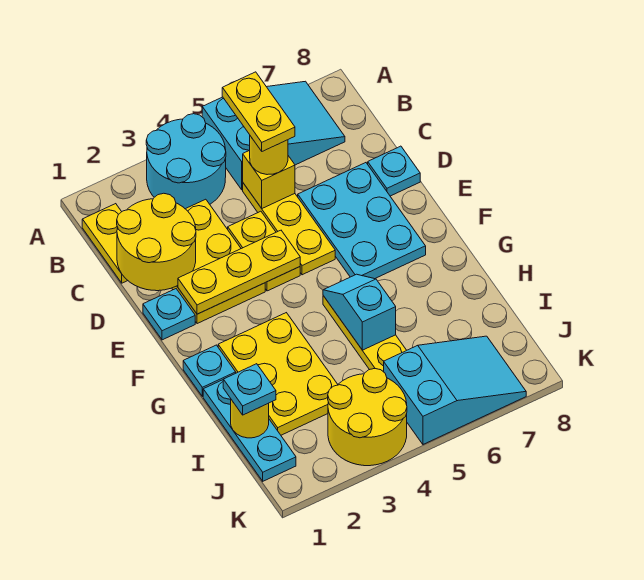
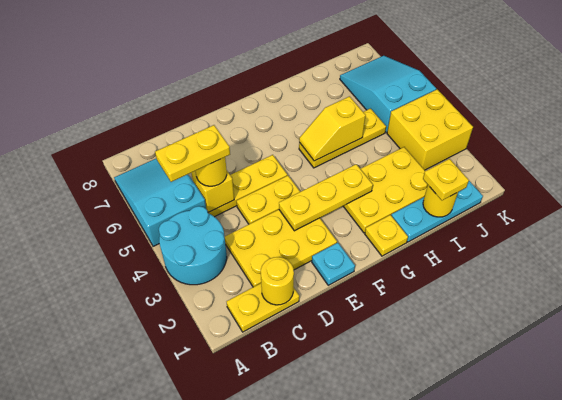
yellow round brick C1:D2 level 2 -> yellow round brick C1 level 2
cyan plate D6:F7 level 1 -> none
cyan plate D8 level 1 -> none
yellow plate E2:E4 level 2 -> yellow plate E3:G3 level 2
cyan plate G1 level 1 -> yellow plate G1 level 1
cyan slope G5:H5 level 2 top H -> yellow slope G5:H5 level 2 top H
cyan plate I1 level 3 -> yellow plate I1 level 3
yellow round brick J3:K4 level 1 -> yellow brick J3:K4 level 1

